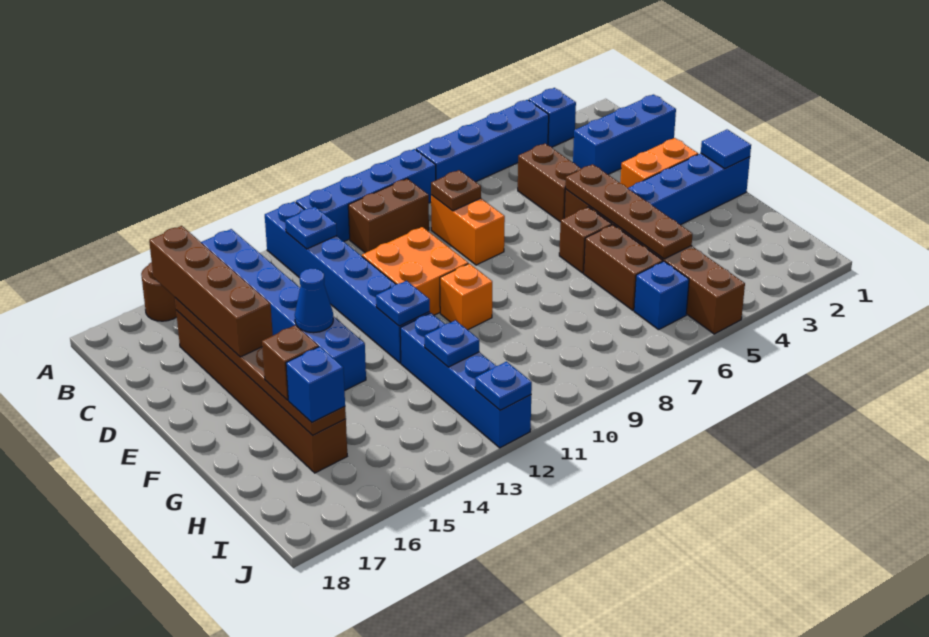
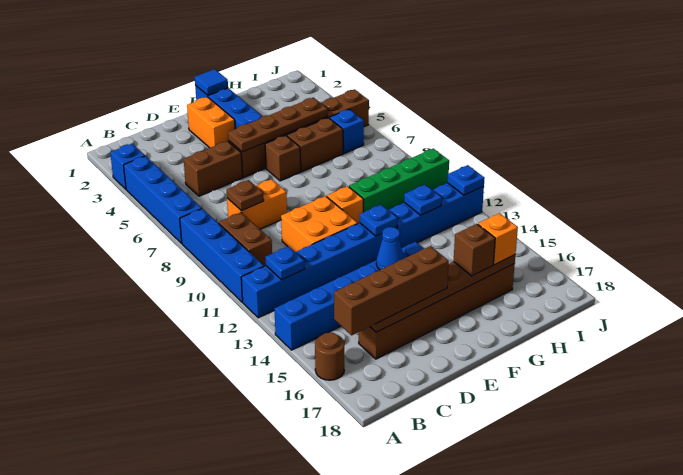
blue brick C1:C3 level 1 -> none
none -> green brick G10:J10 level 1
blue brick H16 level 3 -> orange brick H16 level 3

